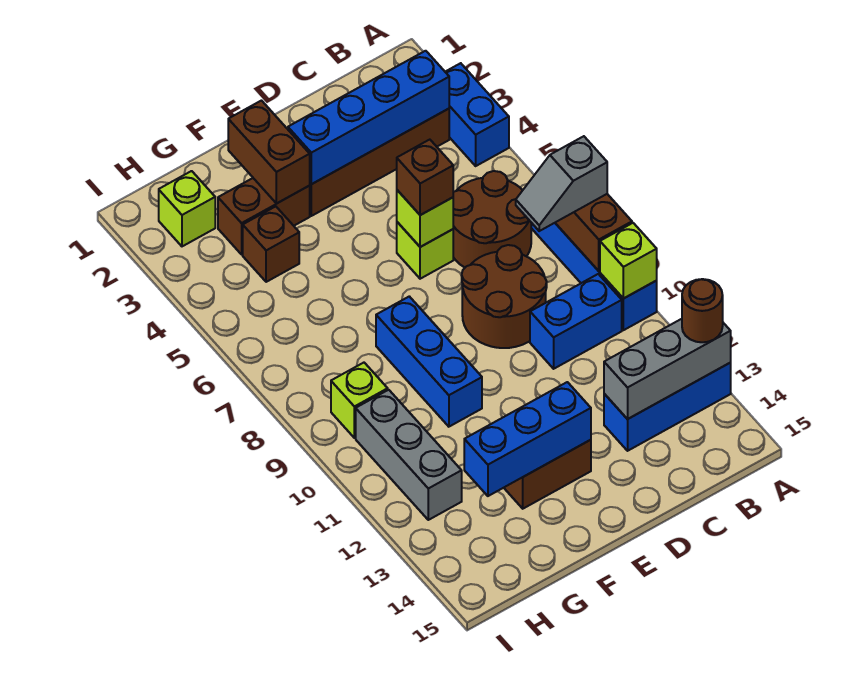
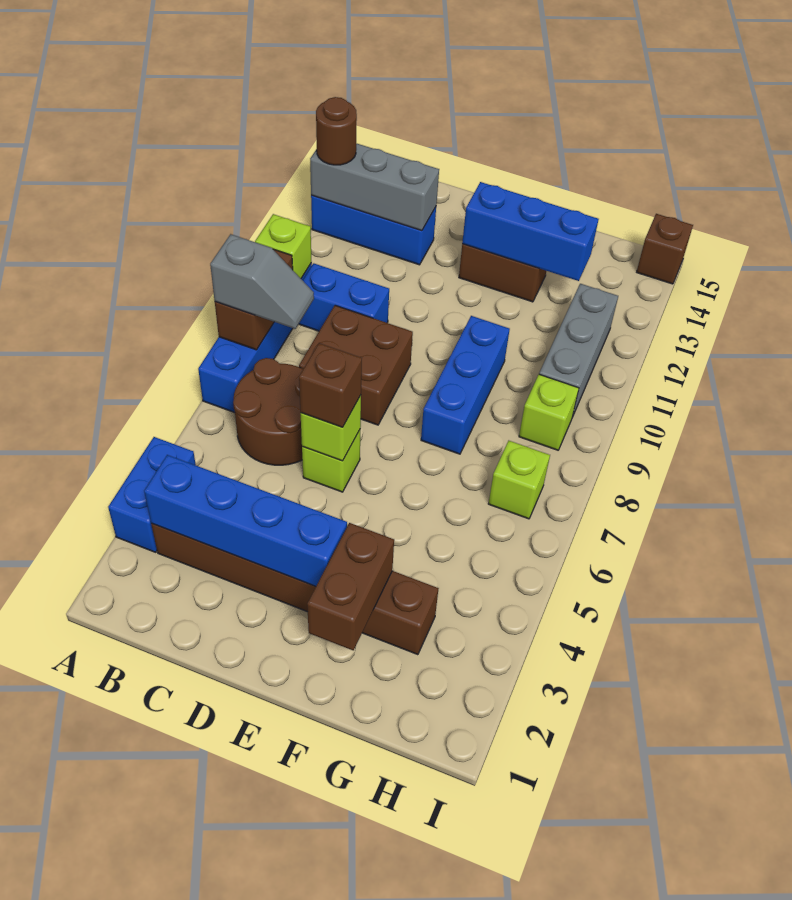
brown round brick C8:D9 level 1 -> brown brick C8:D9 level 1
brown brick G4 level 1 -> brown brick I15 level 1
lime brick H2 level 1 -> lime brick H7 level 1

